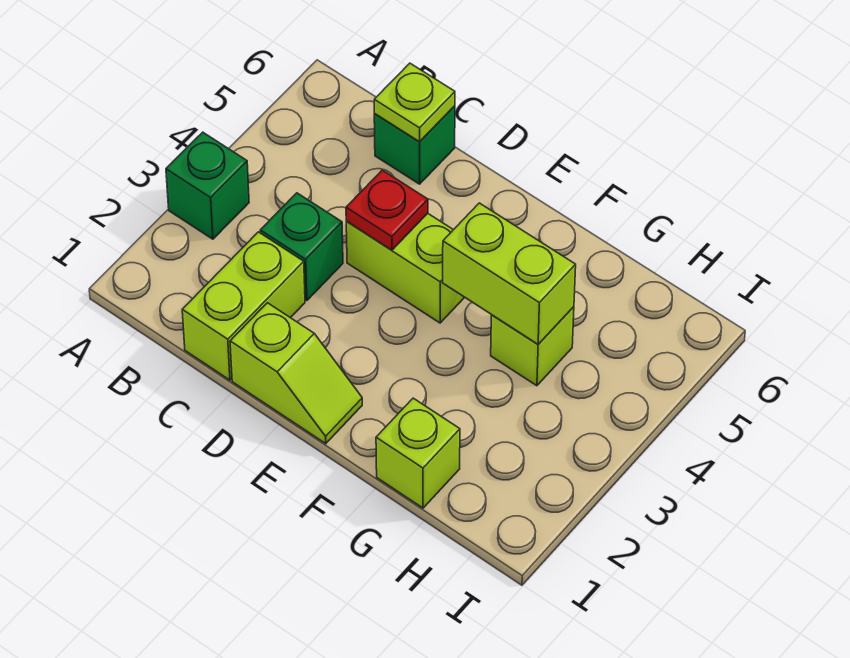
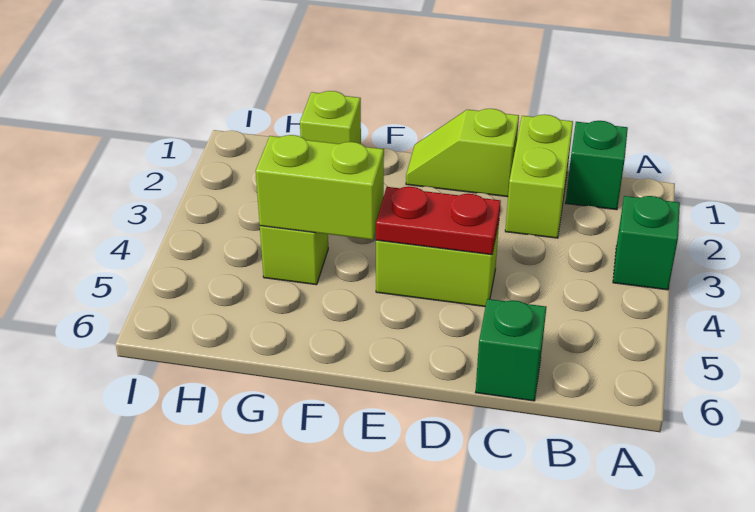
green brick C3 level 1 -> green brick B1 level 1
lime plate C6 level 2 -> none
red plate D4 level 2 -> red plate D4:E4 level 2

